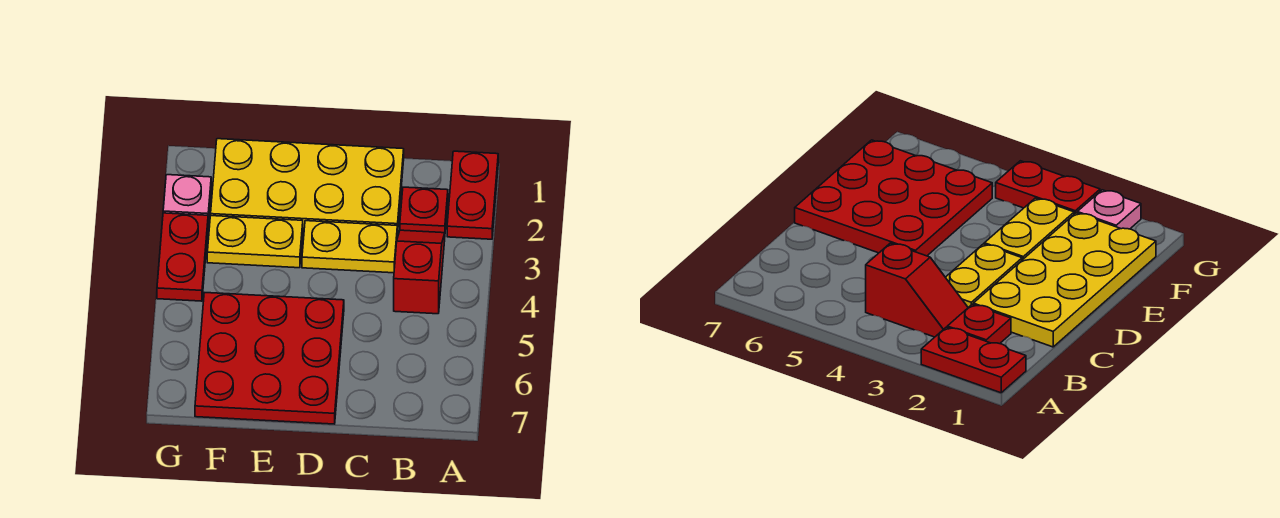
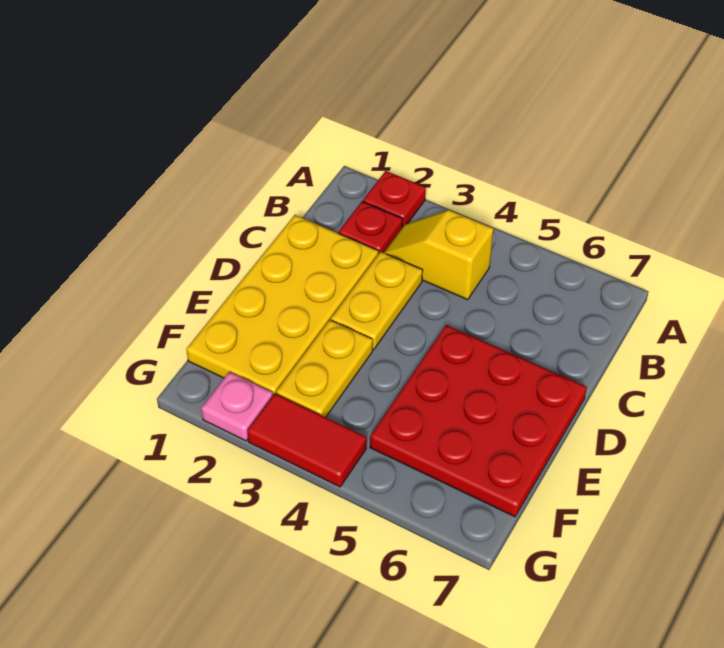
red plate A1:A2 level 1 -> red plate A2 level 1
red slope B3:B4 level 1 top 4 -> yellow slope B3:B4 level 1 top 4
red plate G3:G4 level 1 -> red tile G3:G4 level 1

